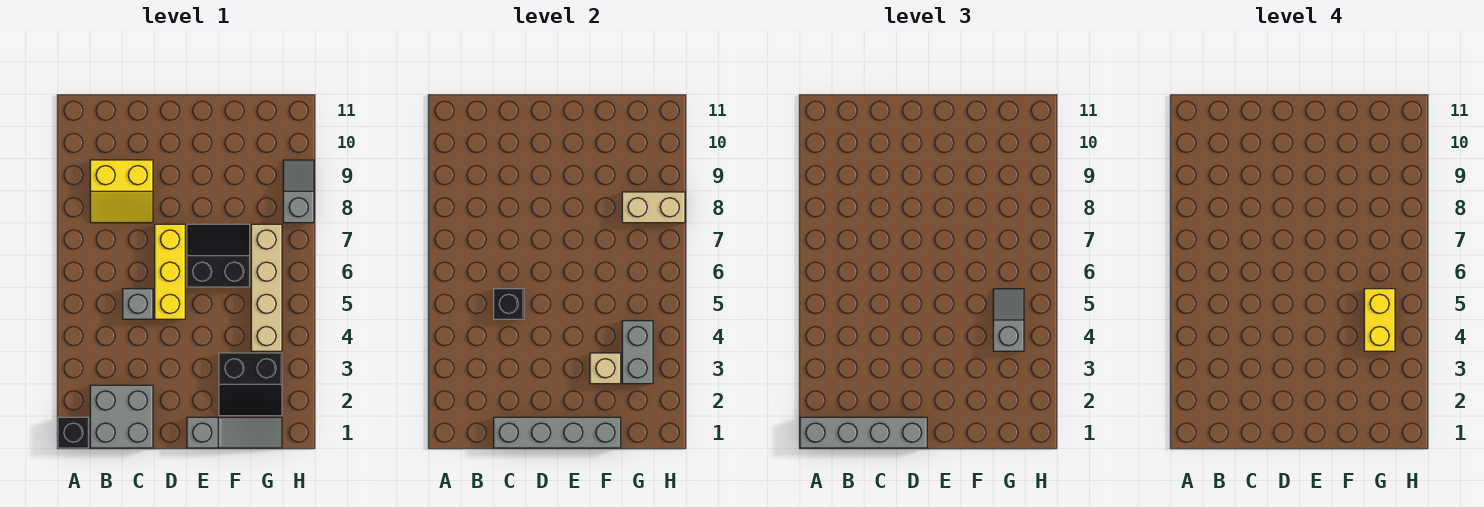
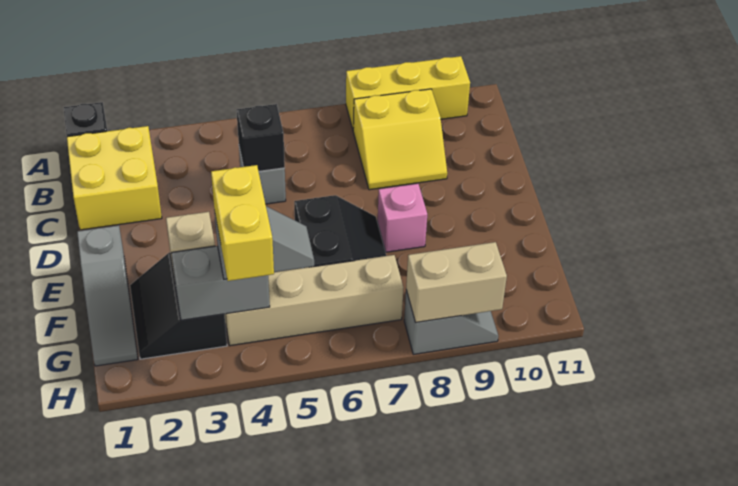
grey brick A1:D1 level 3 -> none
grey brick B1:C2 level 1 -> yellow brick B1:C2 level 1
yellow slope B8:C9 level 1 top 9 -> yellow slope B8:C9 level 1 top B
grey brick C1:F1 level 2 -> none
yellow brick D5:D7 level 1 -> yellow brick A8:A10 level 1
none -> pink brick E8 level 1
yellow brick G4:G5 level 4 -> yellow brick G4:H4 level 4
tan brick G8:H8 level 2 -> tan brick H8:H9 level 2

